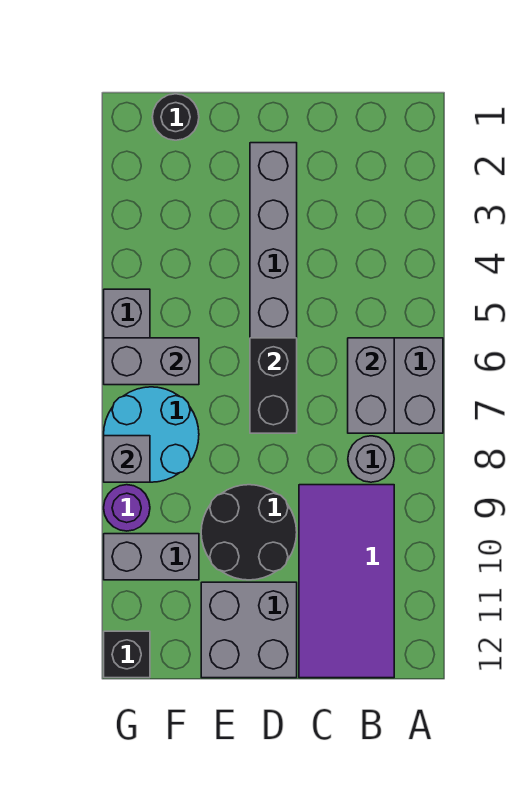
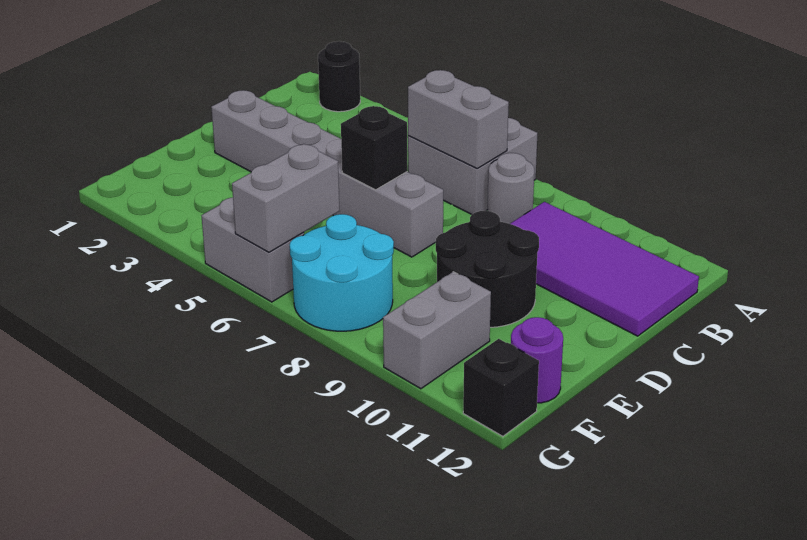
black brick D6:D7 level 2 -> black brick D6 level 2
grey brick D11:E12 level 1 -> none
black round brick F1 level 1 -> black round brick A2 level 1
grey brick G8 level 2 -> none
purple round brick G9 level 1 -> purple round brick F12 level 1

